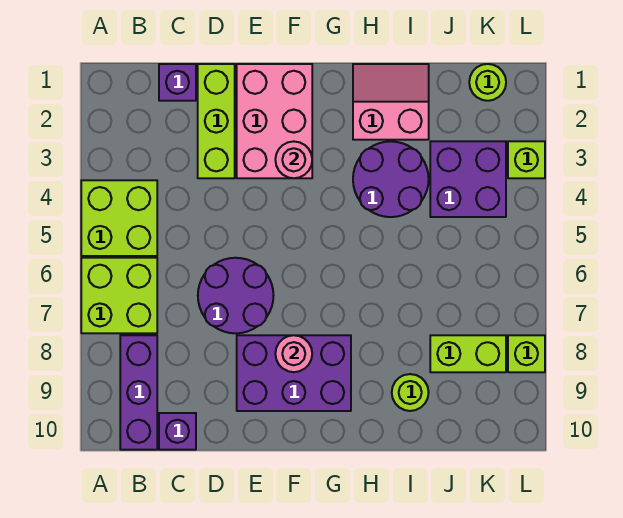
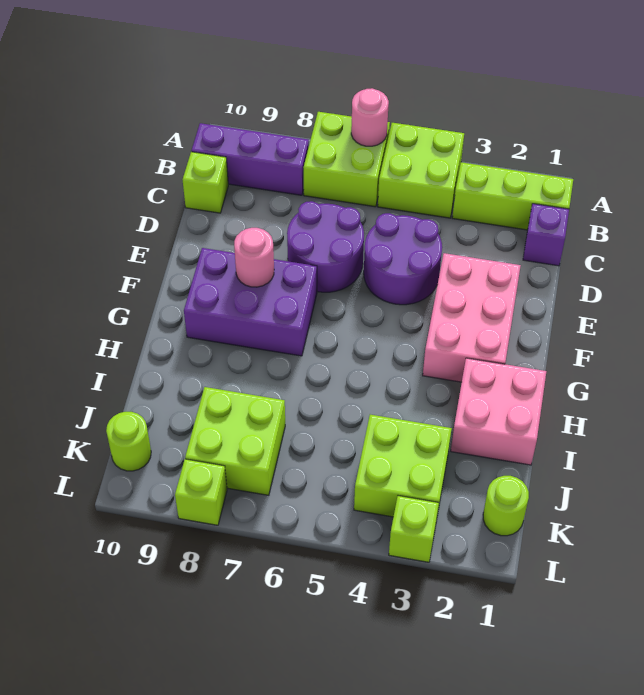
purple brick C10 level 1 -> lime brick C10 level 1
lime brick D1:D3 level 1 -> lime brick B1:B3 level 1
pink brick E1:F3 level 1 -> pink brick E2:G3 level 1
purple brick E8:G9 level 1 -> purple brick F7:G9 level 1
pink round brick F3 level 2 -> pink round brick A6 level 2
pink slope H1:I2 level 1 top 2 -> pink brick H1:I2 level 1
purple round brick H3:I4 level 1 -> purple round brick D4:E5 level 1
lime round brick I9 level 1 -> lime round brick K10 level 1
purple brick J3:K4 level 1 -> lime brick J3:K4 level 1
lime brick J8:K8 level 1 -> lime brick J7:K8 level 1

